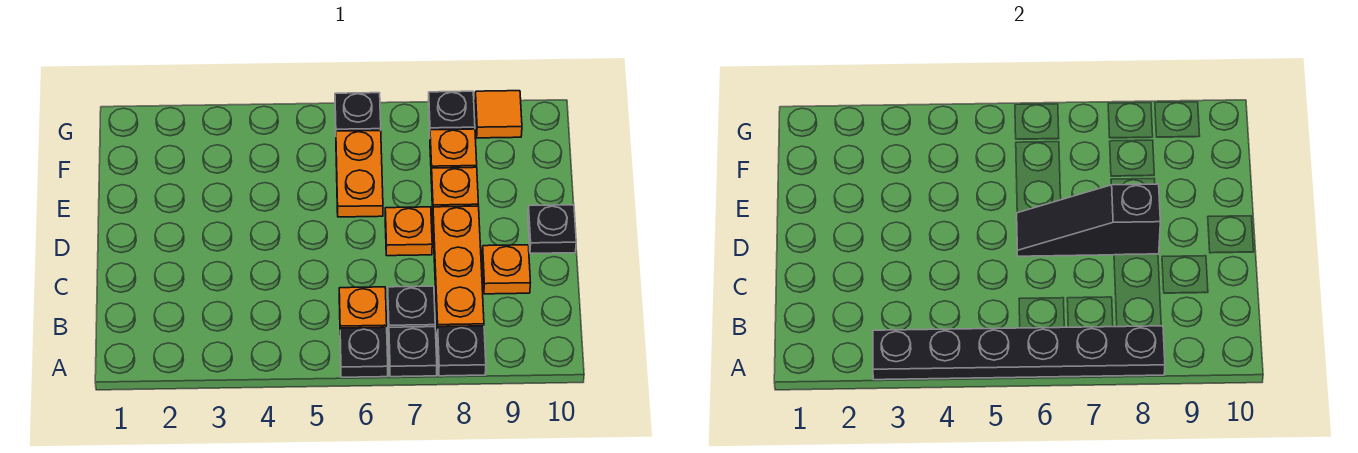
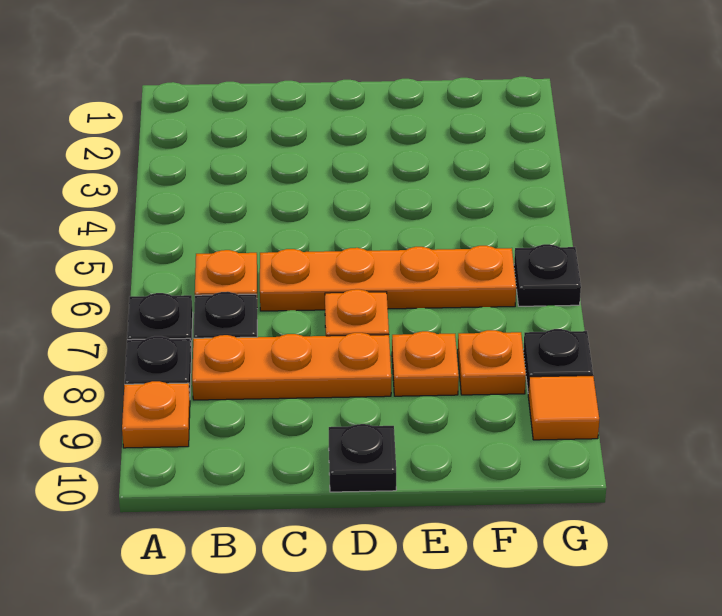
black plate A3:A8 level 2 -> none
black plate A6 level 1 -> none
orange plate C9 level 1 -> orange plate A9 level 1
black slope D6:D8 level 2 top 8 -> none
orange plate E6:F6 level 1 -> orange plate C6:F6 level 1

